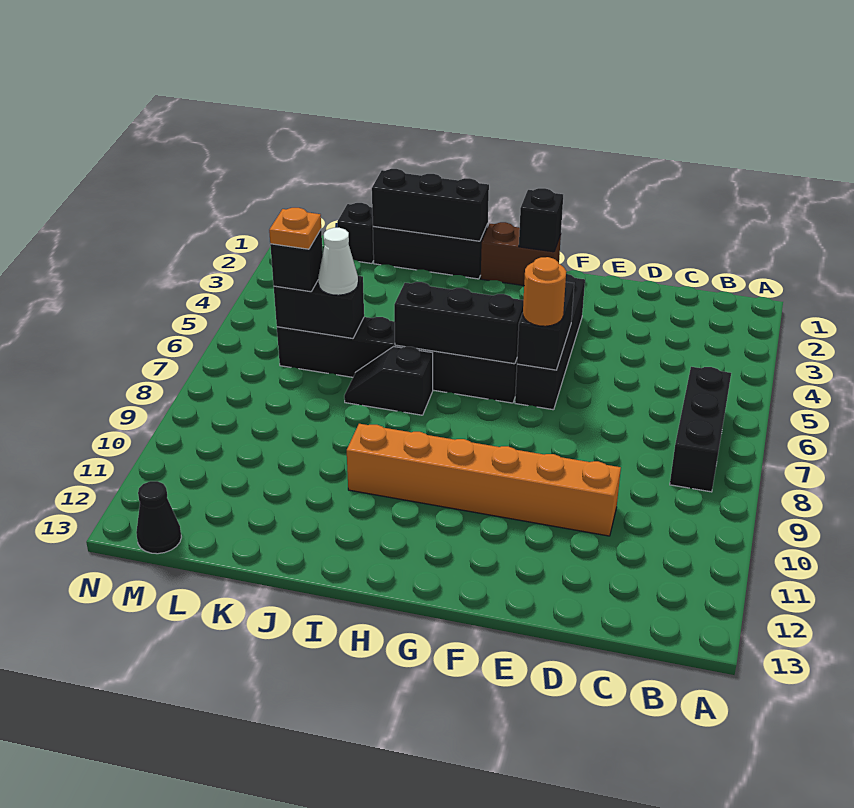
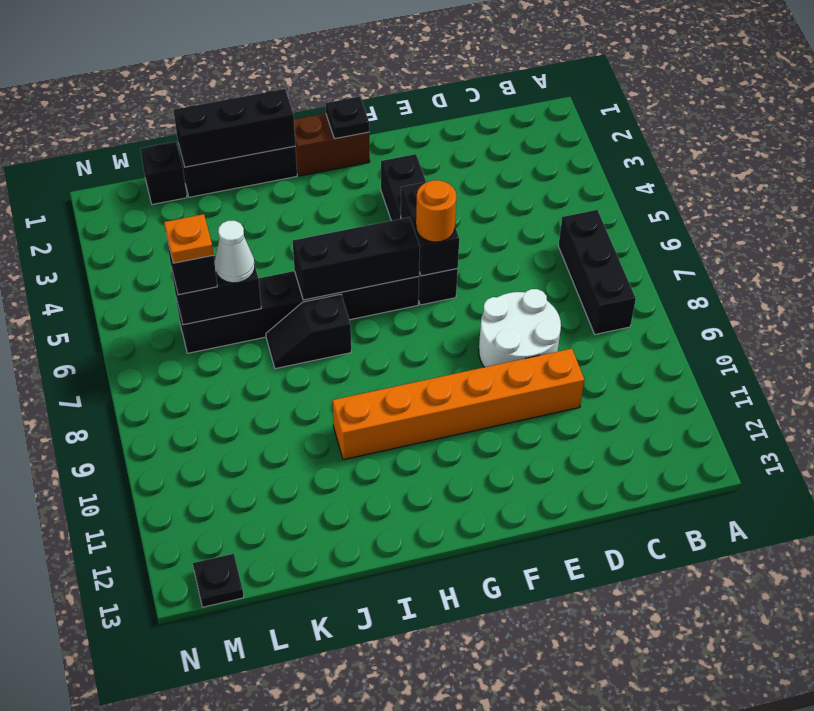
none -> white round brick D8:E9 level 1
black brick G1 level 2 -> black plate G1 level 2
black cone M13 level 1 -> black plate M13 level 1

